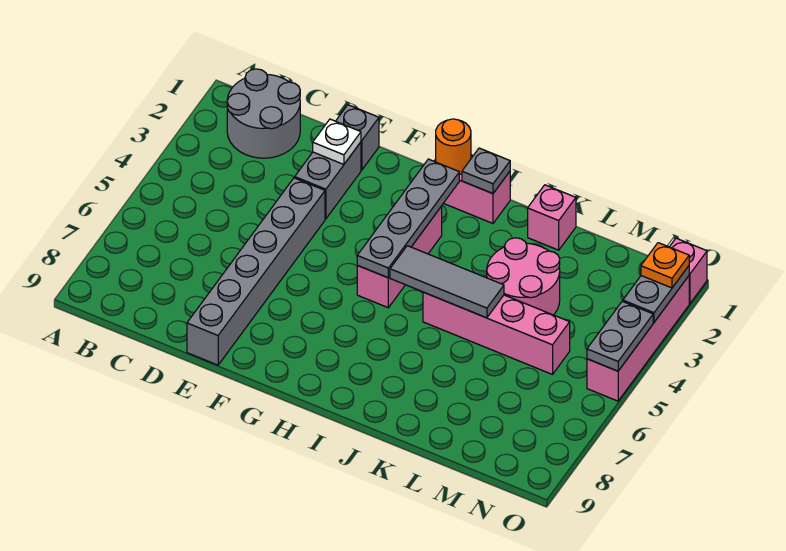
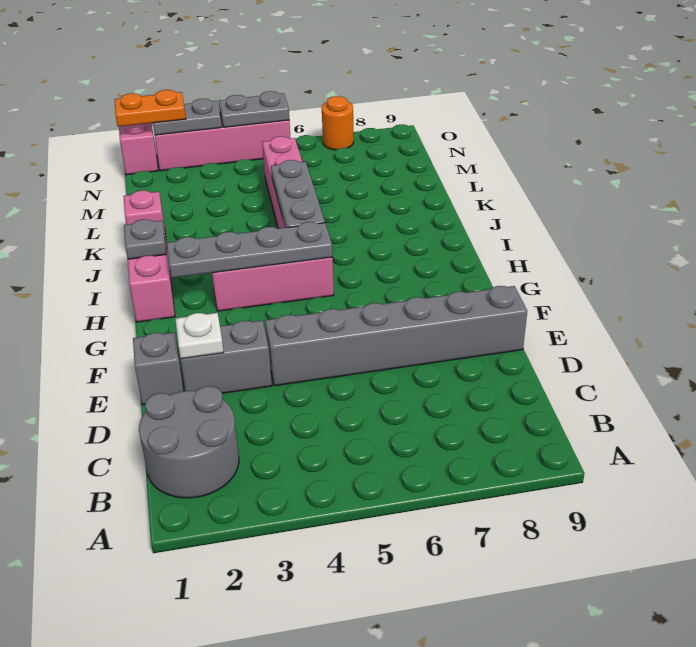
orange round brick H1 level 2 -> orange round brick O7 level 1
grey tile I5:K5 level 2 -> grey plate I5:K5 level 2
pink round brick K3:L4 level 1 -> none
orange plate O2 level 3 -> orange plate O1:O2 level 3

